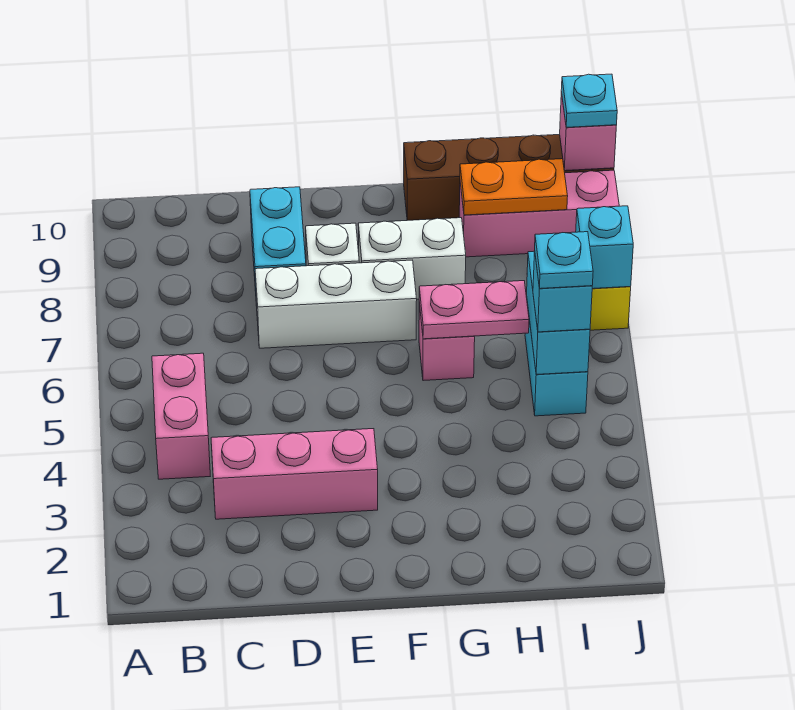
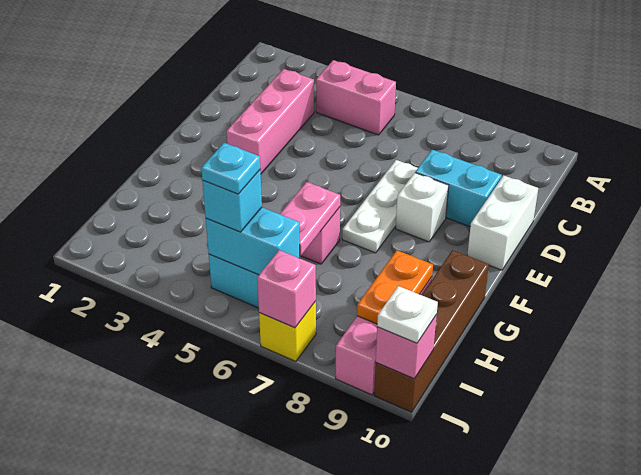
white brick D7:F7 level 1 -> white plate D7:F7 level 1
white brick F8:G8 level 1 -> white brick D10:E10 level 1
cyan brick J7 level 2 -> pink brick J7 level 2
cyan plate J10 level 3 -> white plate J10 level 3

